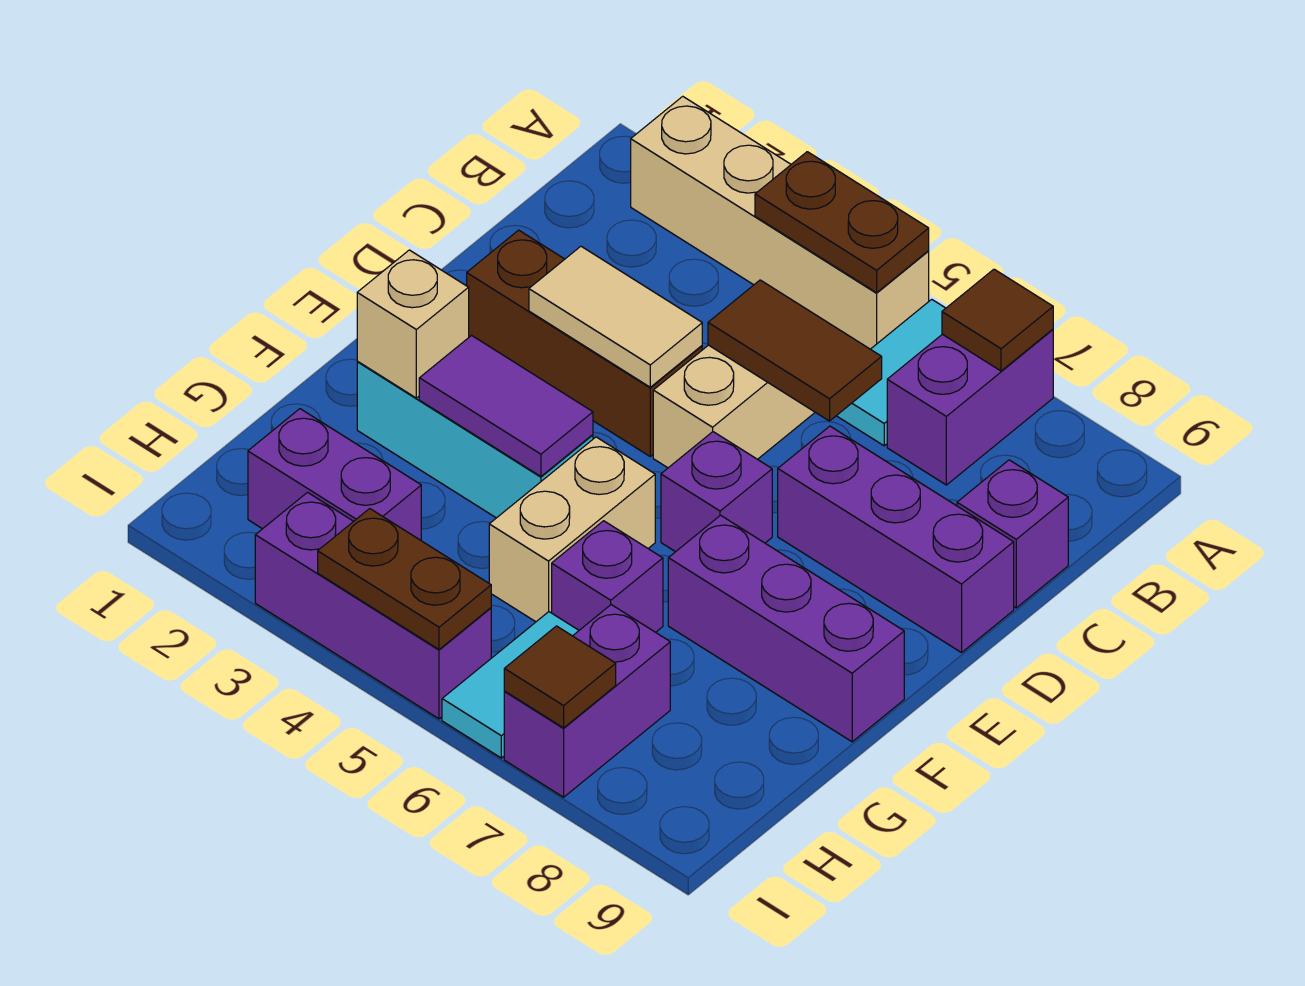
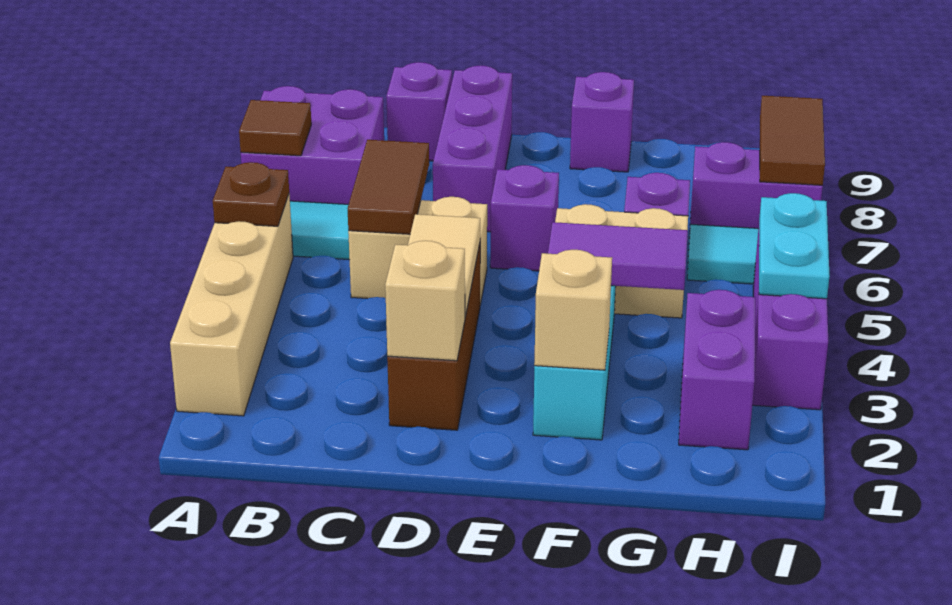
brown plate A4:A5 level 2 -> brown plate A5 level 2
purple brick A7:B7 level 1 -> purple brick A7:B8 level 1
none -> tan brick D2 level 2
purple tile F3:F4 level 2 -> purple tile F4:G4 level 2
purple brick F7:F9 level 1 -> purple brick F9 level 1
brown plate I4:I5 level 2 -> cyan plate I4:I5 level 2
brown tile I7 level 2 -> brown tile I7:I8 level 2

